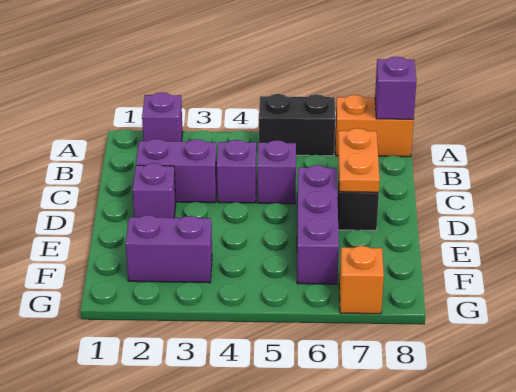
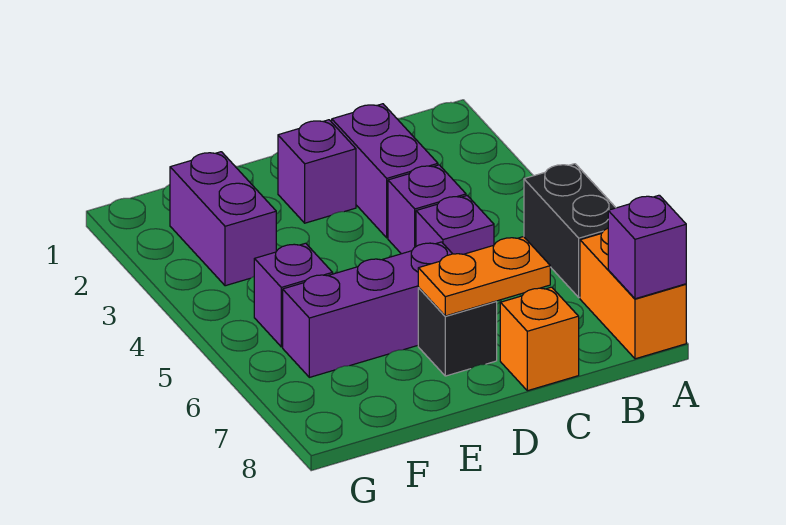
purple brick A2 level 1 -> purple brick F5 level 1
orange brick G7 level 1 -> orange brick C8 level 1

